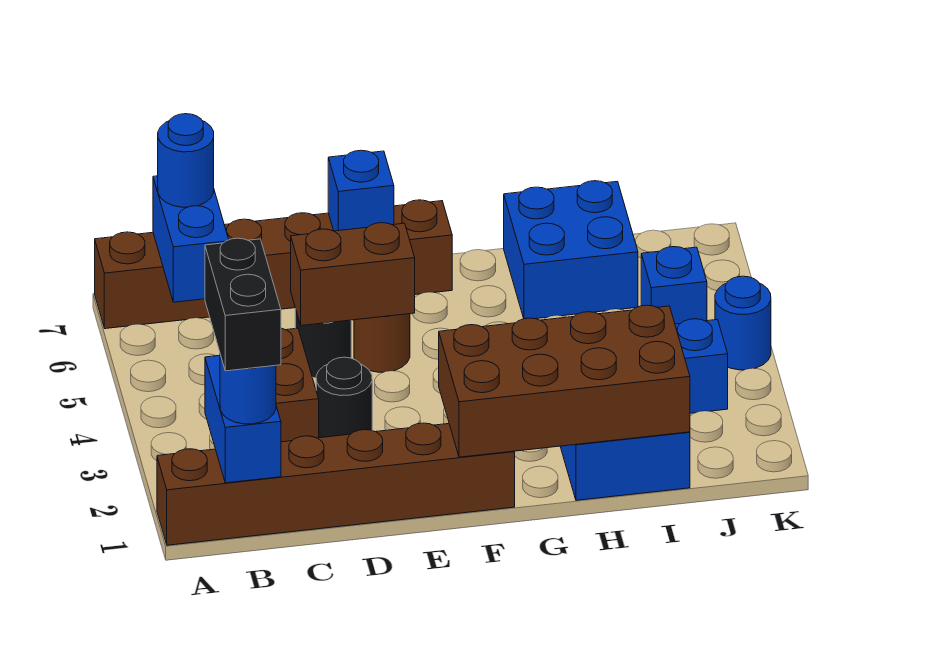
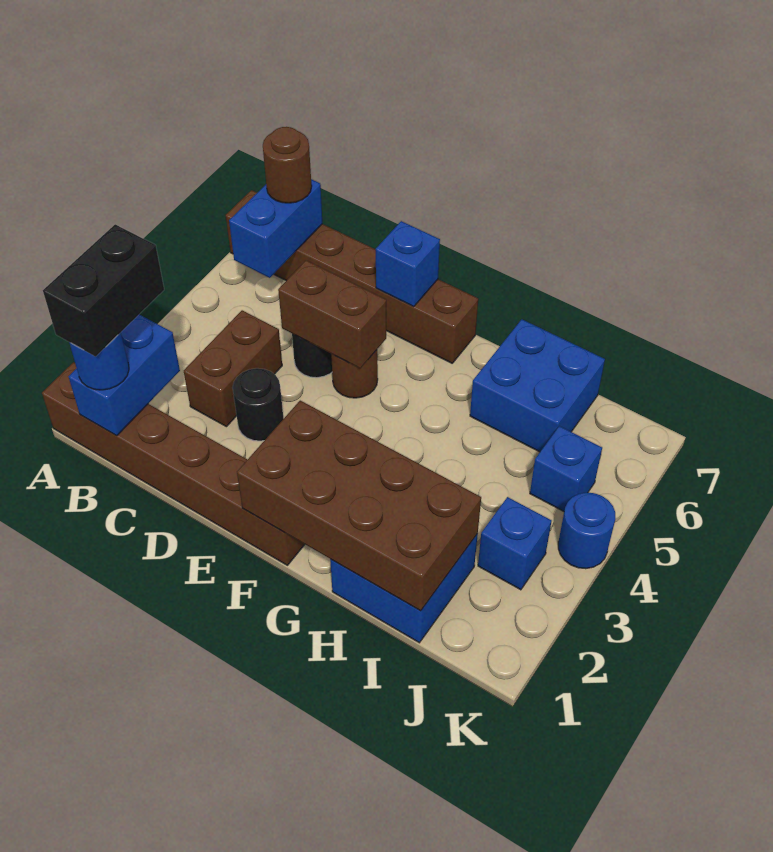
blue round brick B7 level 3 -> brown round brick B7 level 3

